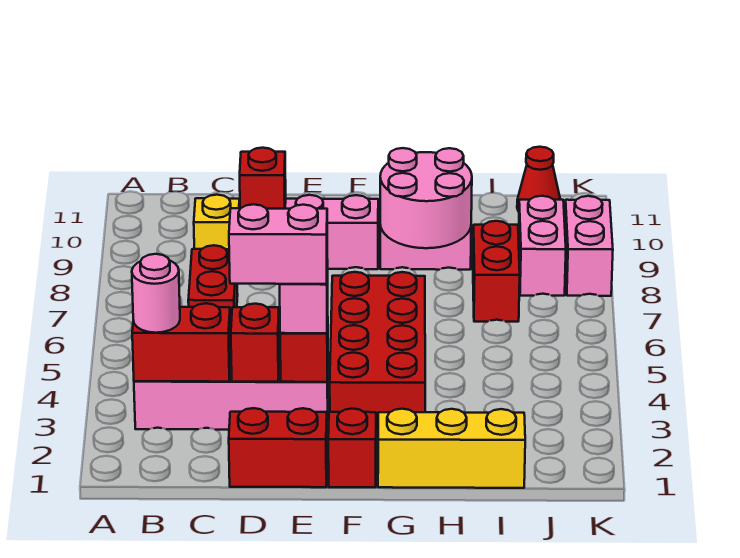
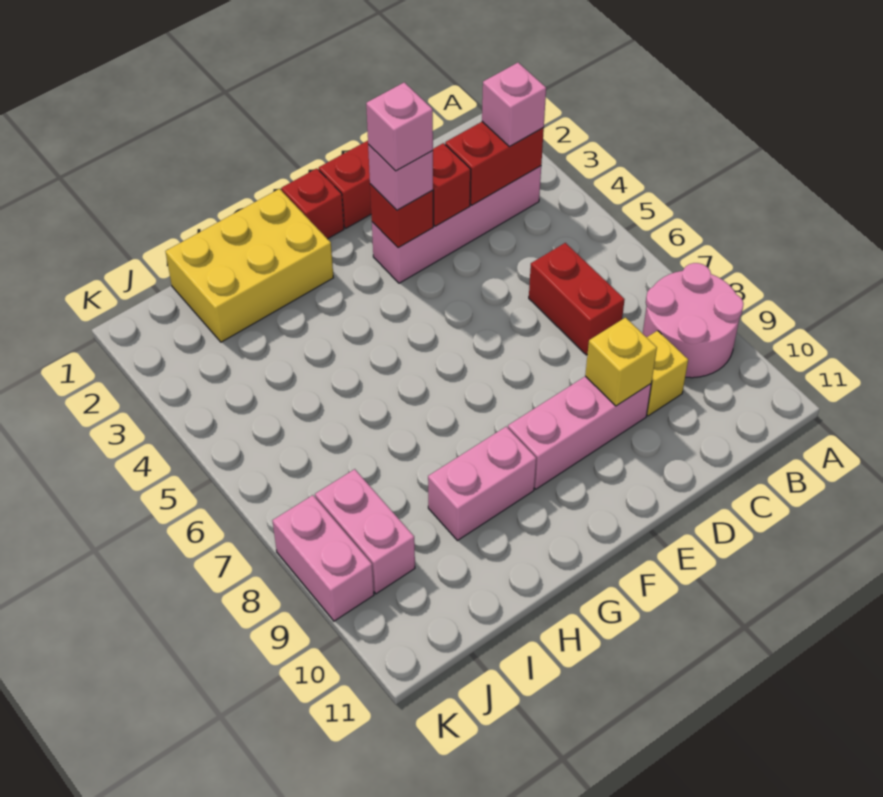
pink round brick B3 level 3 -> pink brick B3 level 3
pink brick D3:E3 level 4 -> pink brick E3 level 4
red brick D9 level 2 -> yellow brick D9 level 2
red brick F3:G6 level 1 -> none
yellow brick G1:I1 level 1 -> yellow brick G1:I2 level 1
pink round brick G8:H9 level 2 -> pink round brick A8:B9 level 1
red brick I7:I8 level 1 -> none
red cone J11 level 1 -> none

